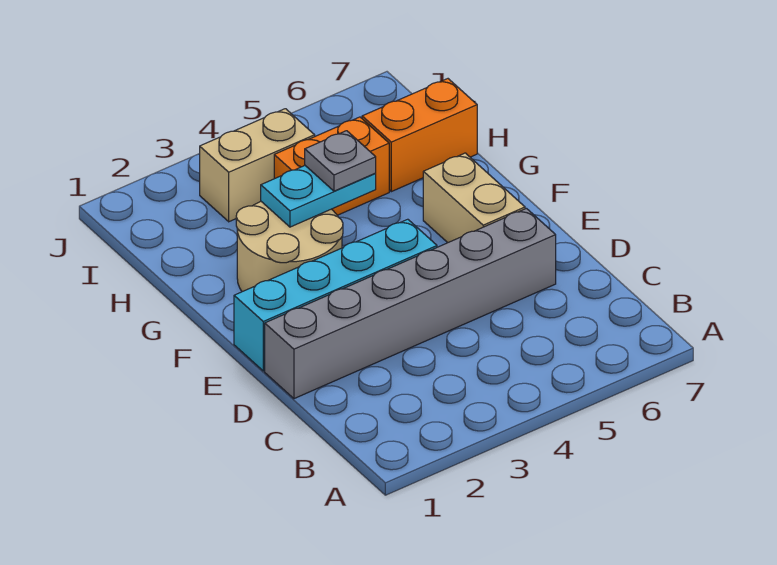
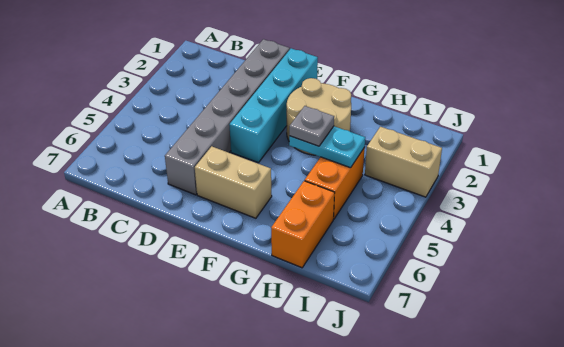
cyan plate G3:G4 level 2 -> cyan plate G4:H4 level 2
tan brick I3:I4 level 1 -> tan brick I3:J3 level 1

